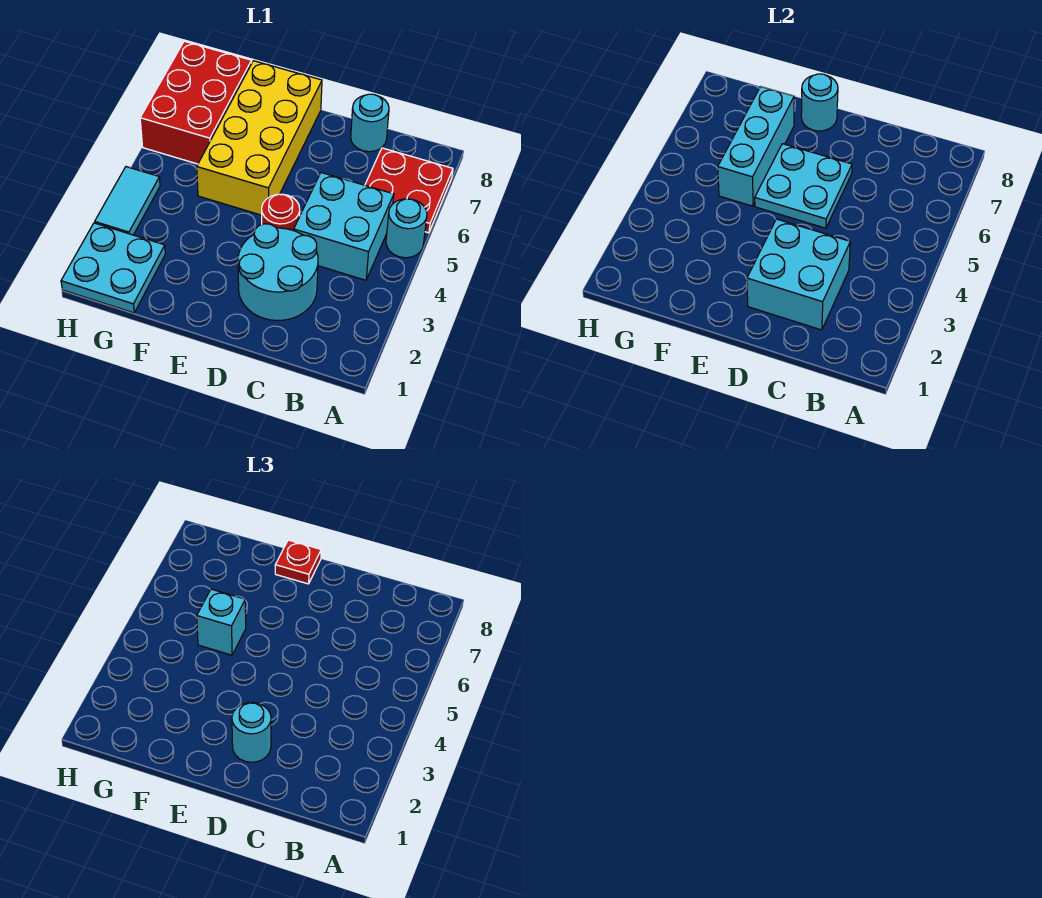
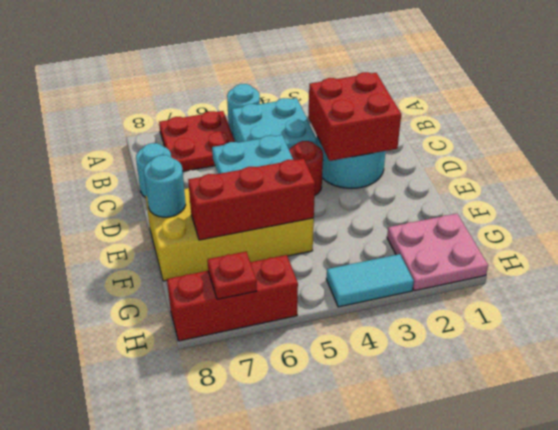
cyan brick C2:D3 level 2 -> red brick C2:D3 level 2
cyan round brick D2 level 3 -> none
red plate E8 level 3 -> red plate H7 level 2
cyan brick F5:F7 level 2 -> red brick F5:F7 level 2
cyan brick F5 level 3 -> none
cyan plate G1:H2 level 1 -> pink plate G1:H2 level 1
red brick G6:H8 level 1 -> red brick H6:H8 level 1

